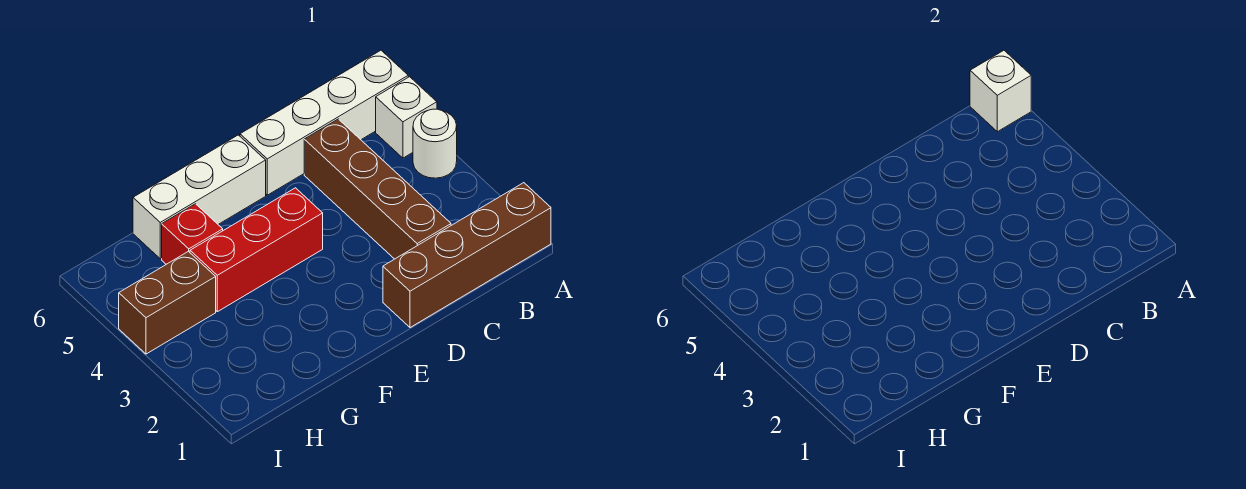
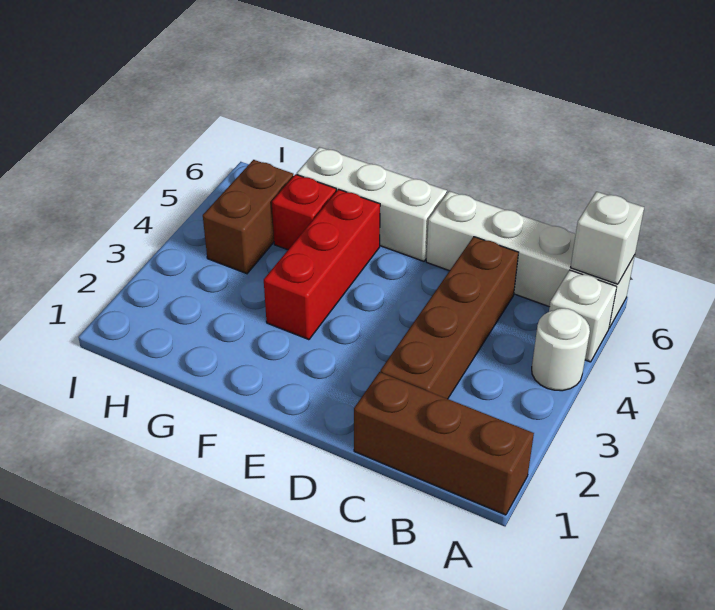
brown brick A1:D1 level 1 -> brown brick A1:C1 level 1
red brick E4:G4 level 1 -> red brick F3:F5 level 1
brown brick H4:I4 level 1 -> brown brick H4:H5 level 1

